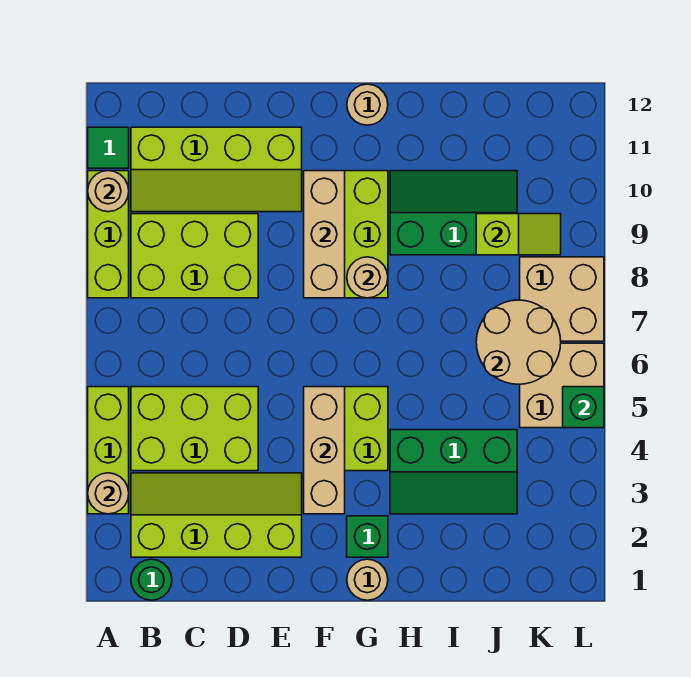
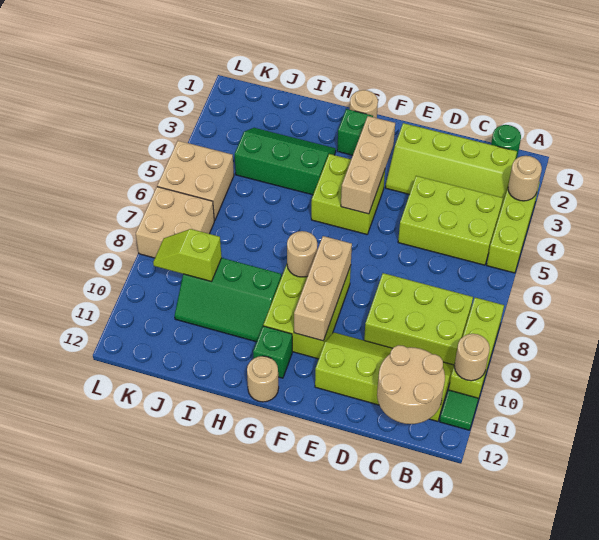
tan round brick J6:K7 level 2 -> tan round brick B11:C12 level 2
green brick L5 level 2 -> green brick G11 level 1

